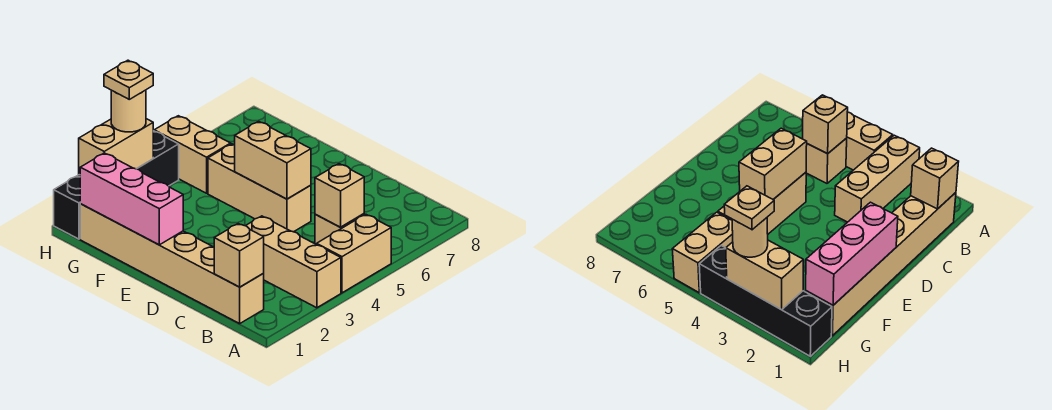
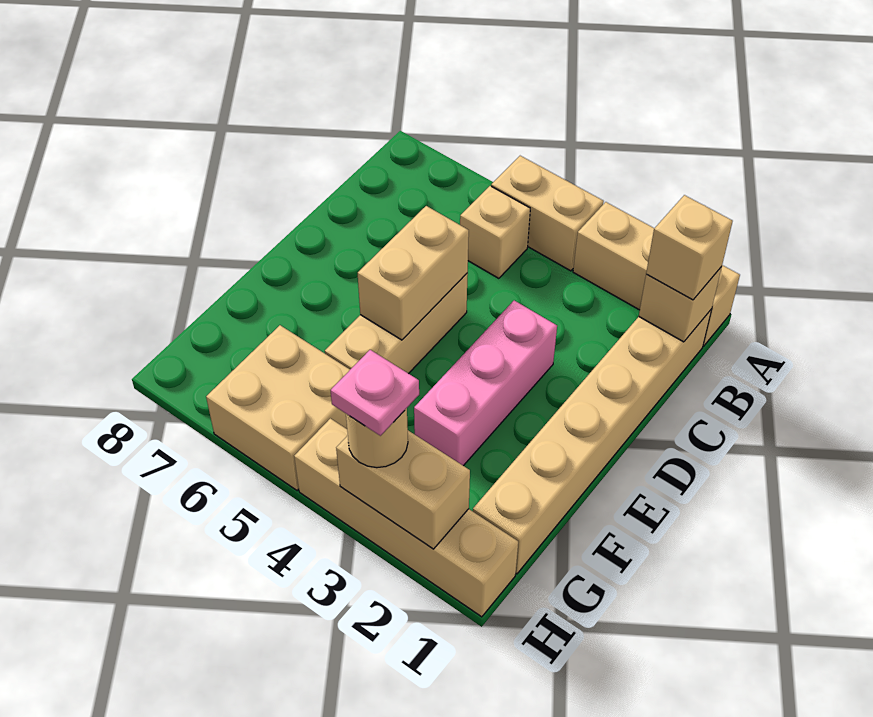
tan brick A3:C3 level 1 -> tan brick A1:A3 level 1
tan brick B5 level 2 -> tan brick B1 level 3
pink brick E1:G1 level 2 -> pink brick D3:F3 level 1
tan brick G5:H5 level 1 -> tan brick G5:H6 level 1
black brick H1:H4 level 1 -> tan brick H1:H4 level 1
tan plate H3 level 4 -> pink plate H3 level 4

